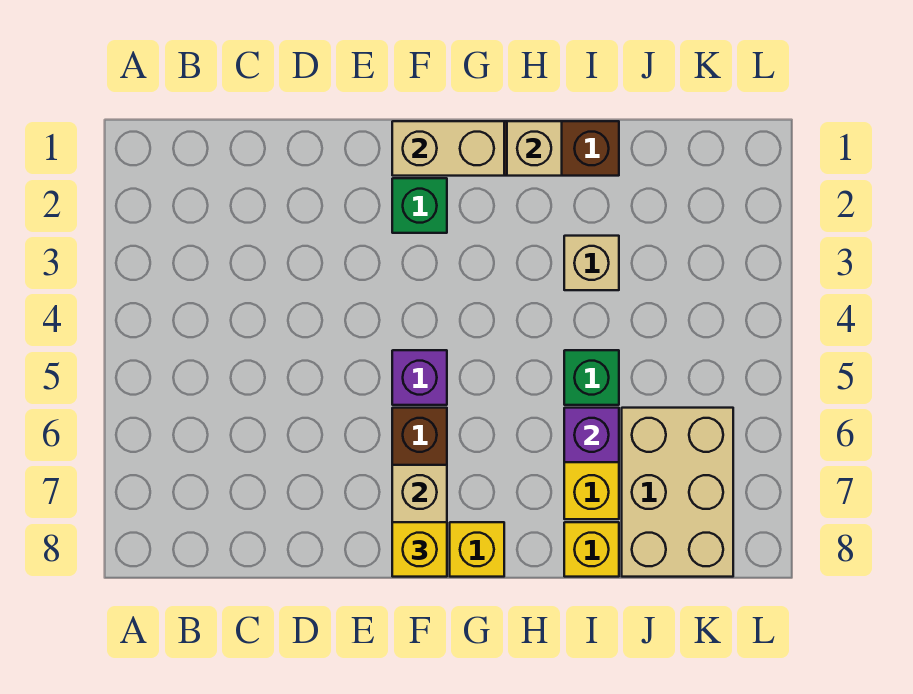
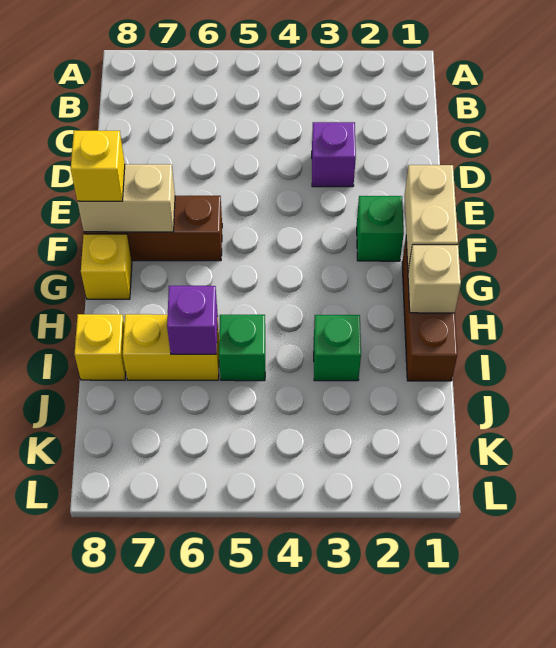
purple brick F5 level 1 -> purple brick D3 level 1
tan brick I3 level 1 -> green brick I3 level 1
tan brick J6:K8 level 1 -> none

